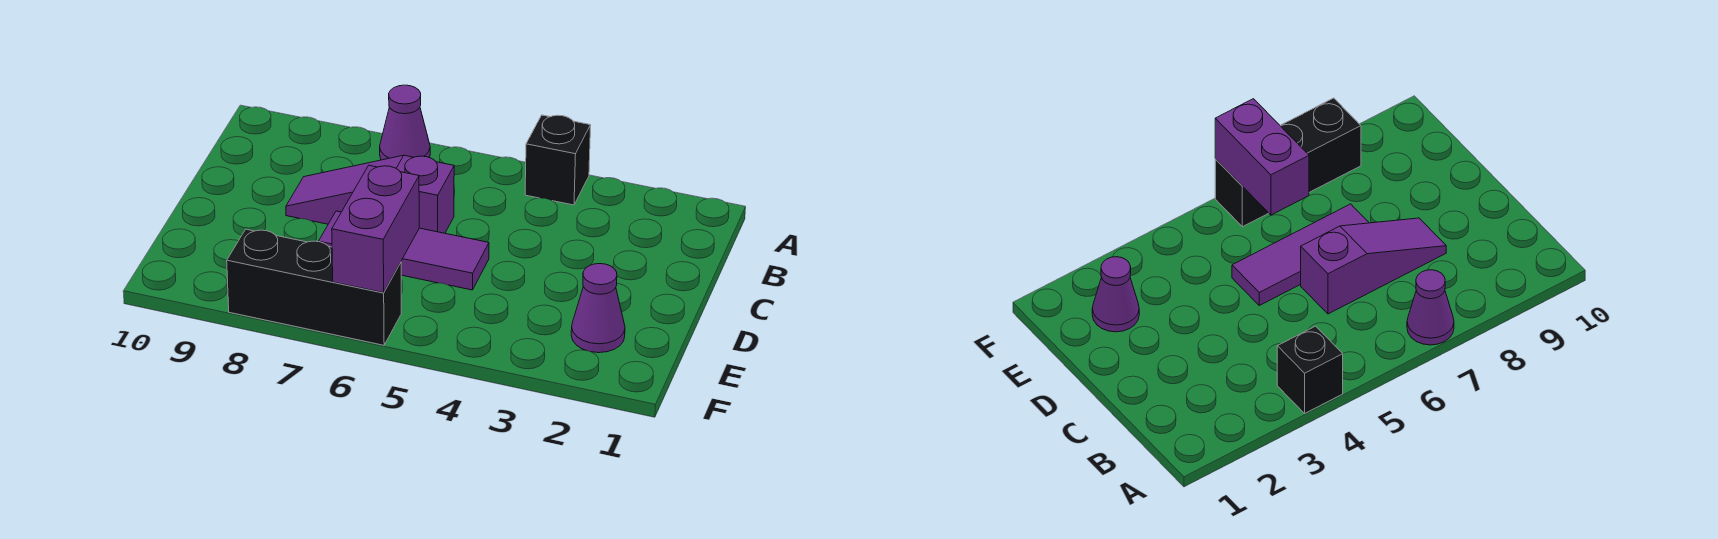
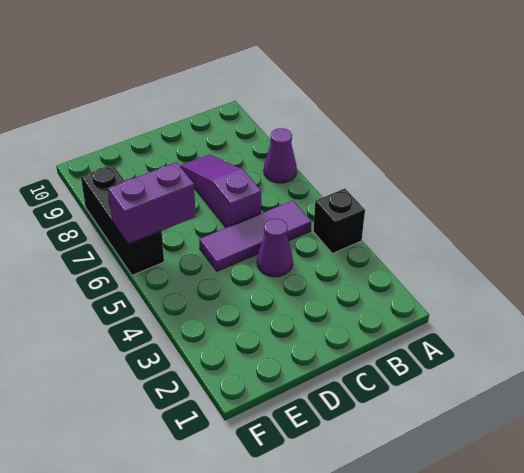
purple tile D5:D7 level 1 -> purple tile B5:D5 level 1
purple cone E2 level 1 -> purple cone C4 level 1

